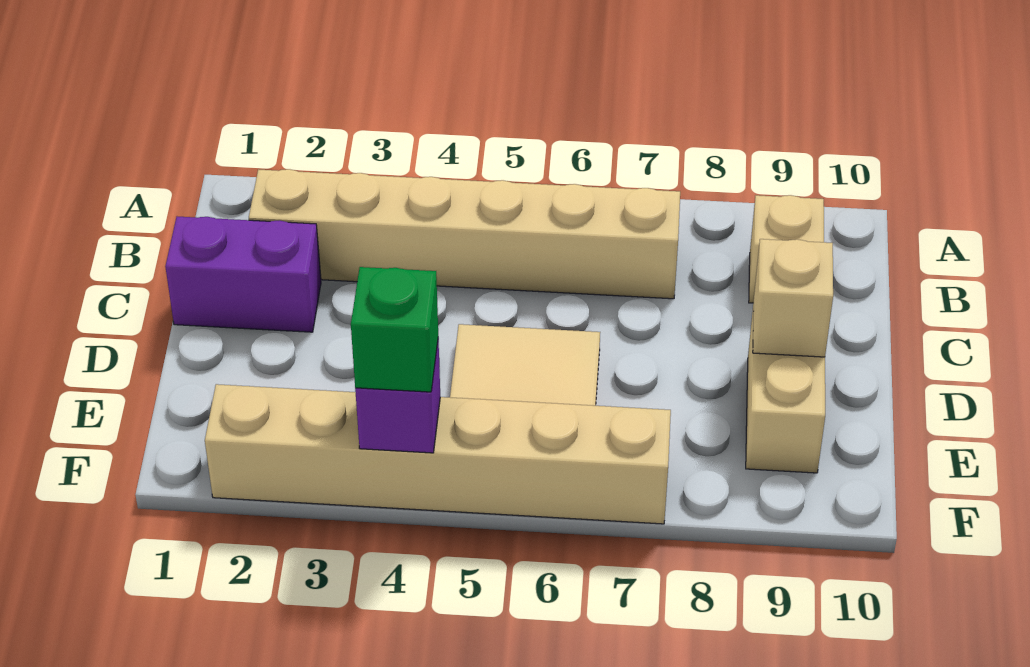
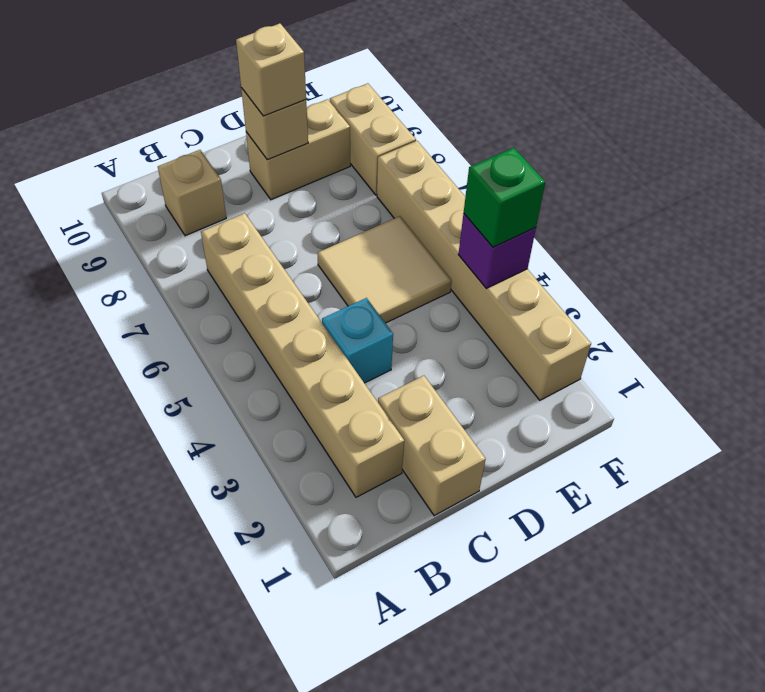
purple brick C1:C2 level 1 -> tan brick C1:C2 level 1
none -> cyan brick C4 level 1
none -> tan brick D9 level 3
none -> tan brick F8:F9 level 1

